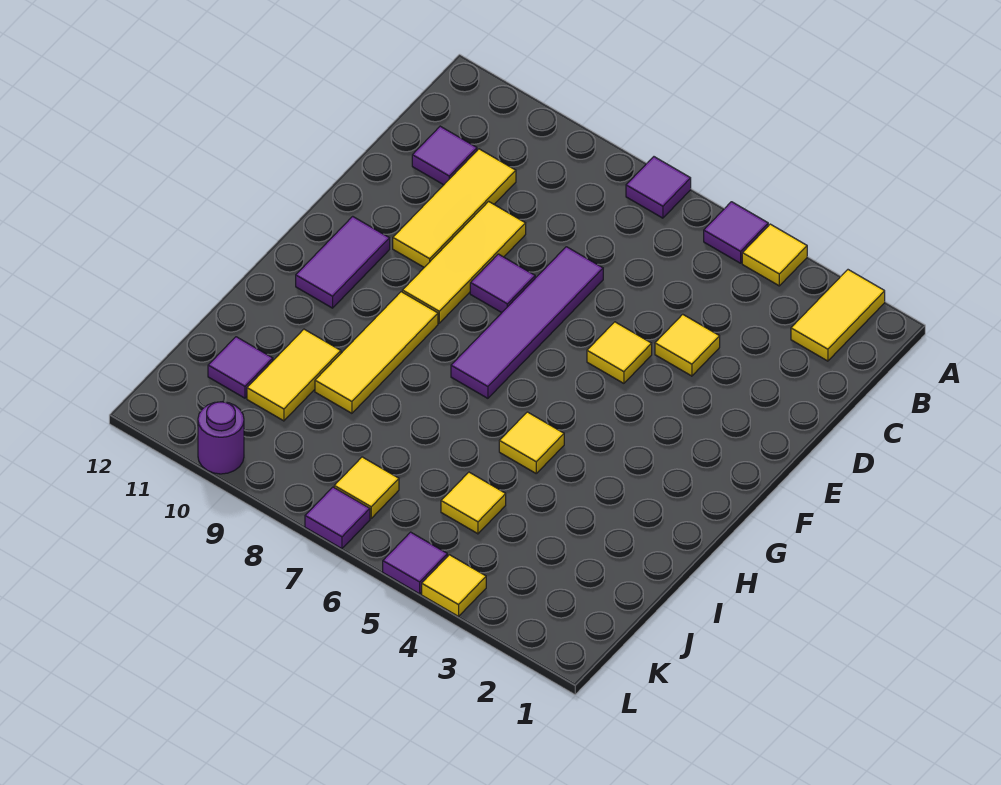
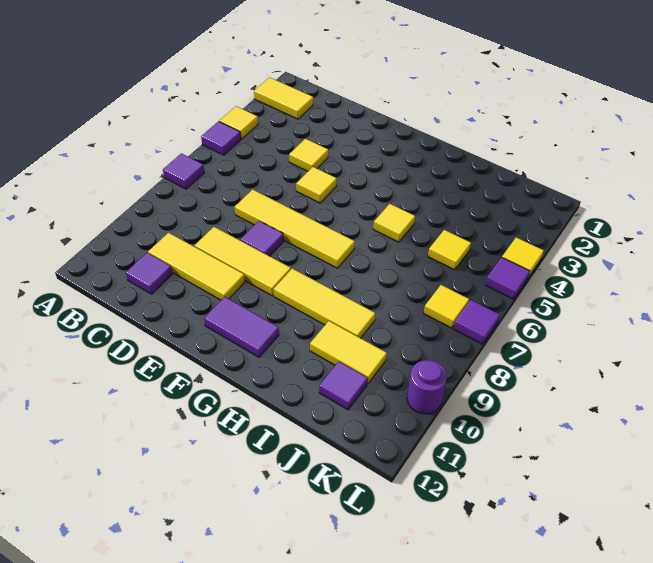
purple tile D7:G7 level 1 -> yellow tile D7:G7 level 1

